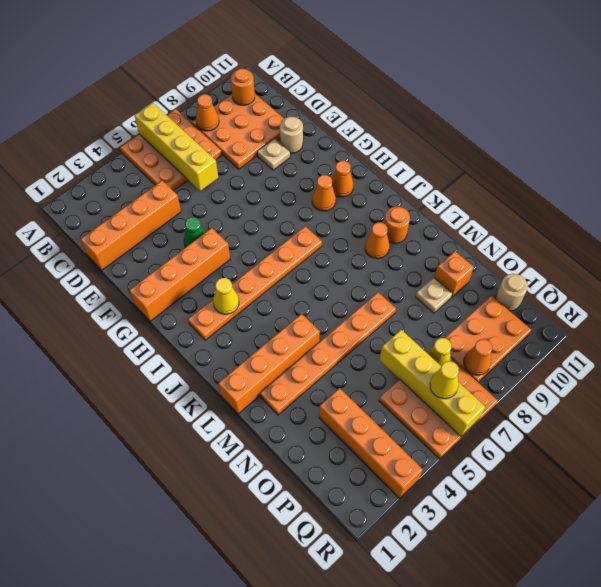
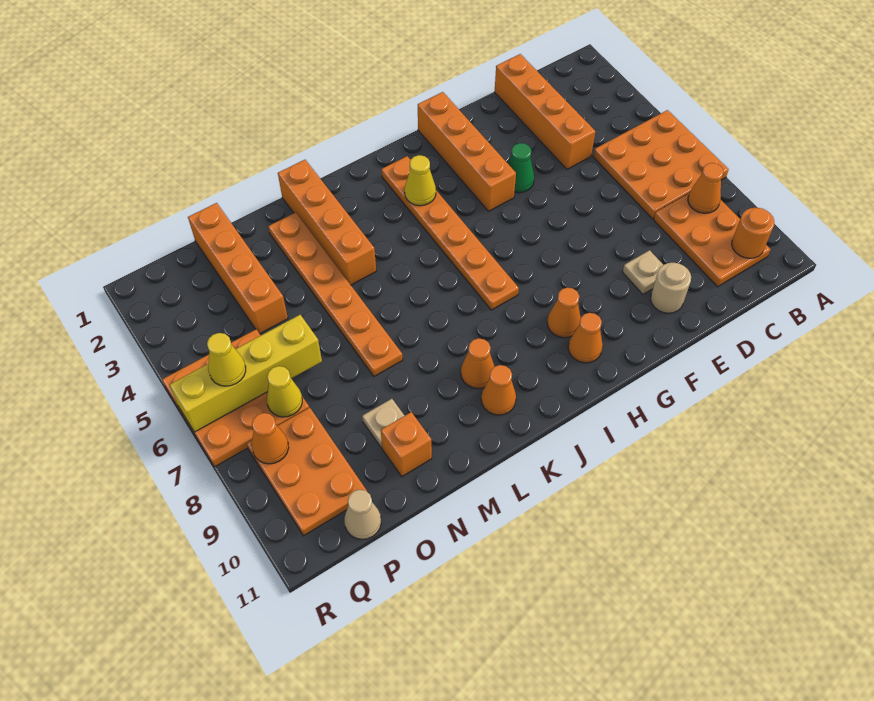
yellow brick A6:D6 level 2 -> none
orange plate B8:D10 level 1 -> orange plate B8:C10 level 1
orange round brick K10 level 1 -> orange cone K10 level 1
orange brick O3:R3 level 1 -> orange brick O1:O4 level 1
tan round brick P11 level 1 -> tan cone P11 level 1

